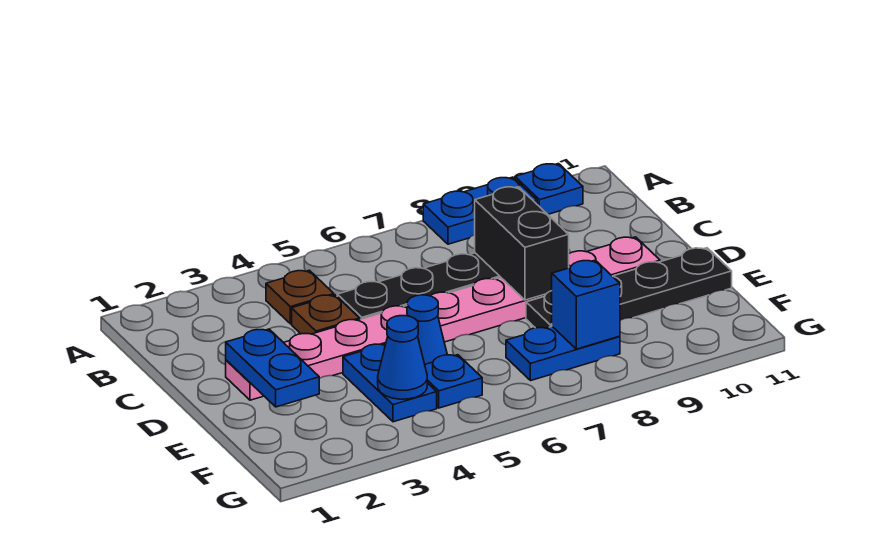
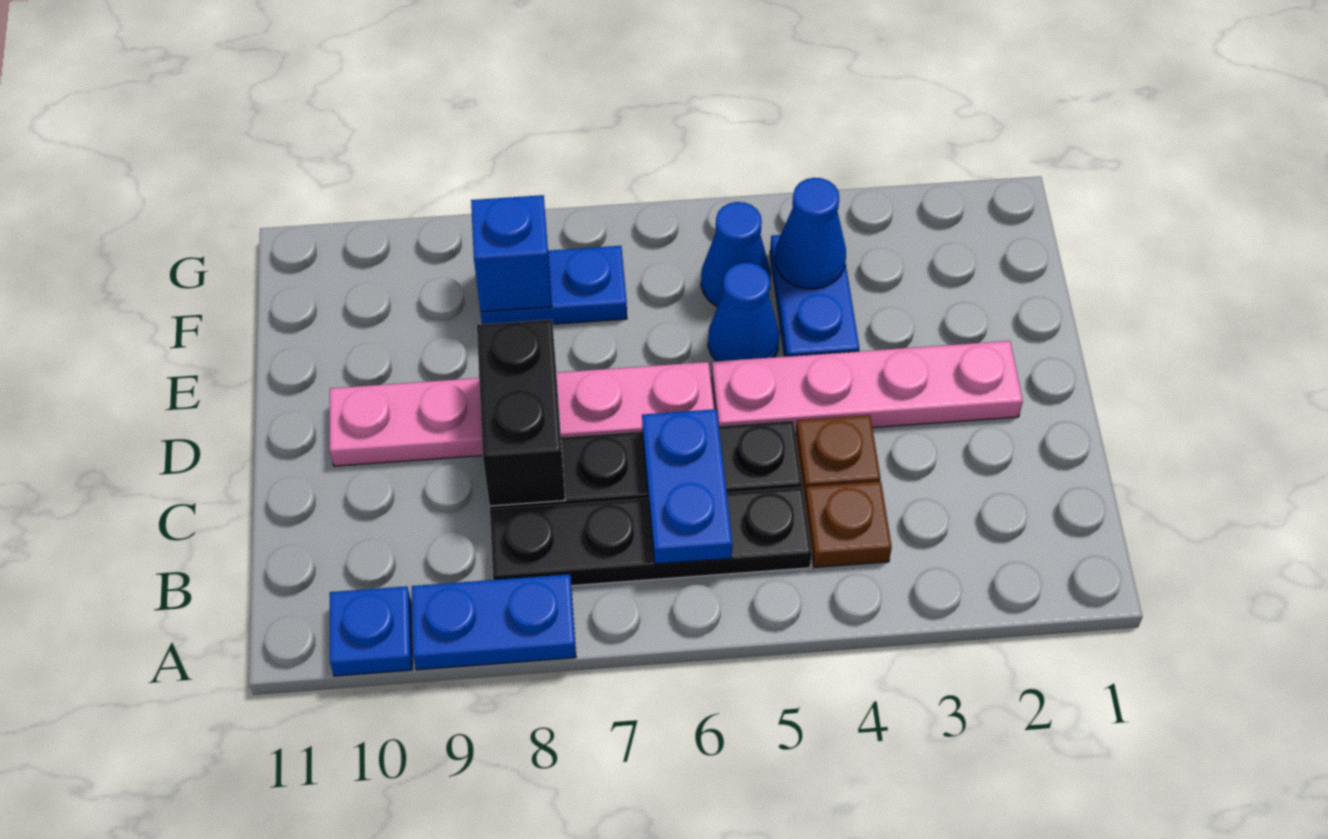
blue plate D2:E2 level 2 -> blue plate B6:C6 level 2
black plate E8:E11 level 1 -> black plate B5:B8 level 1
blue plate F5 level 1 -> blue cone F5 level 1

